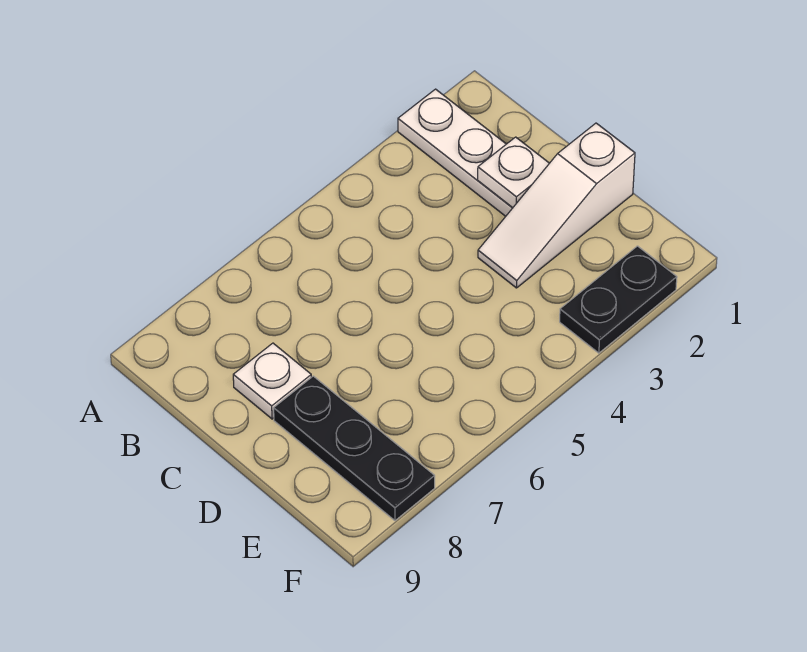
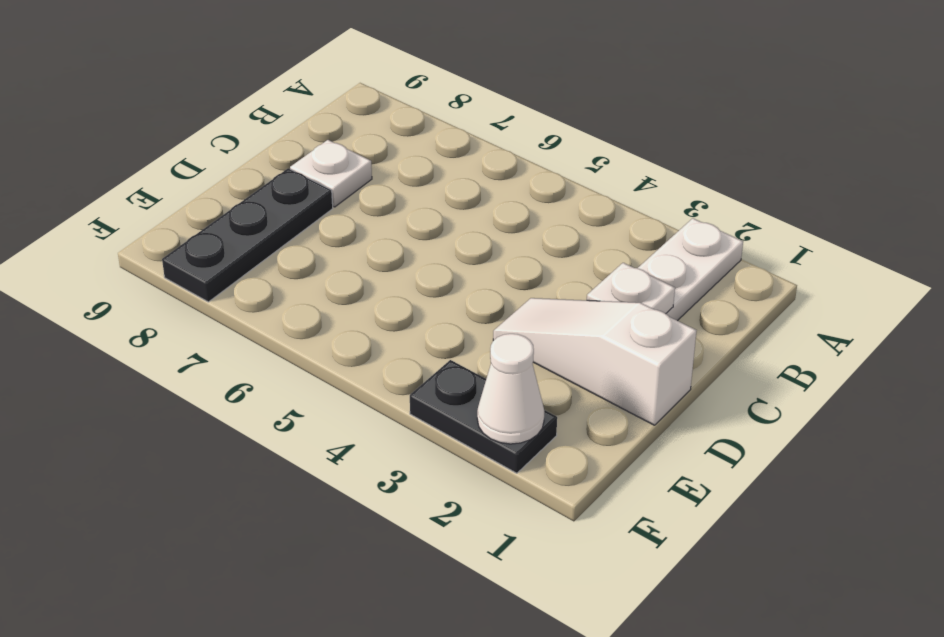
none -> white cone F2 level 2

